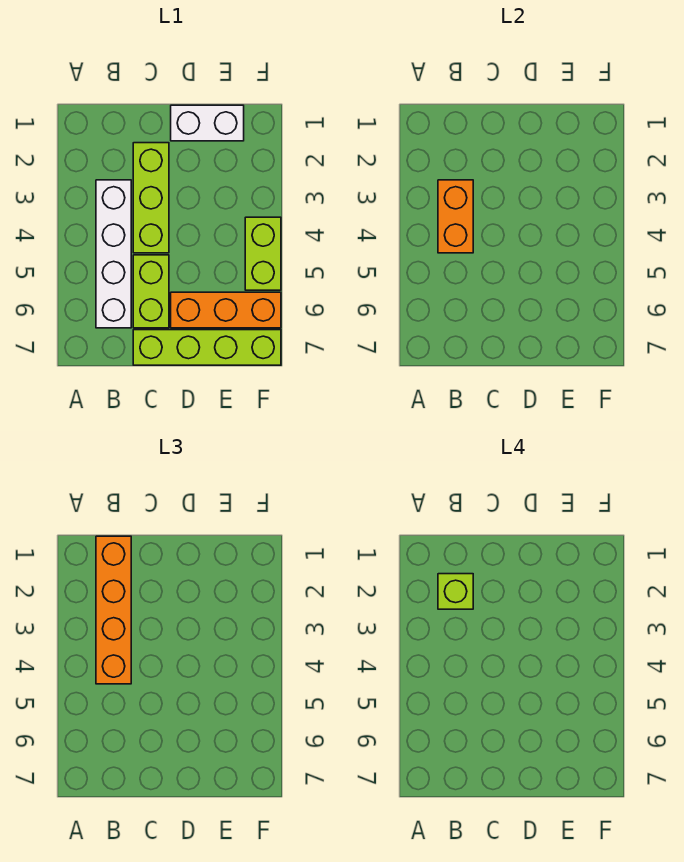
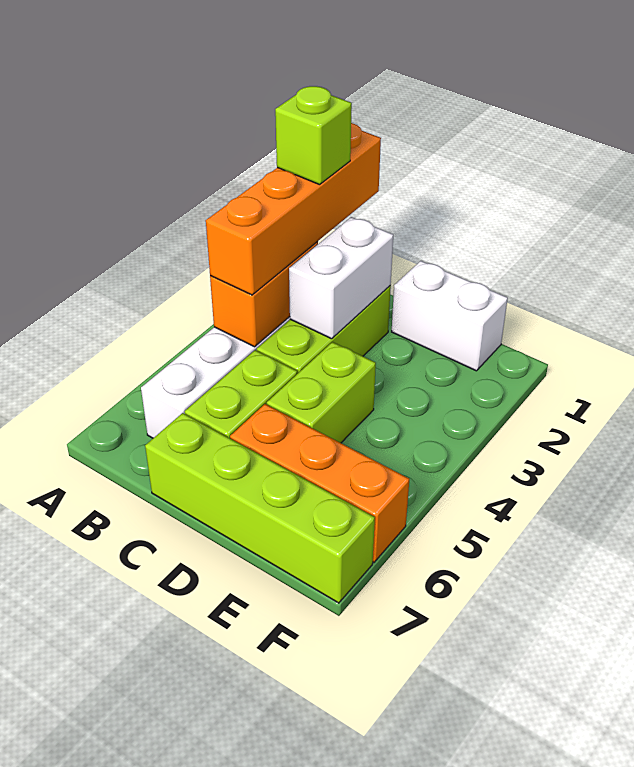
none -> white brick C2:C3 level 2
lime brick F4:F5 level 1 -> lime brick D4:D5 level 1

